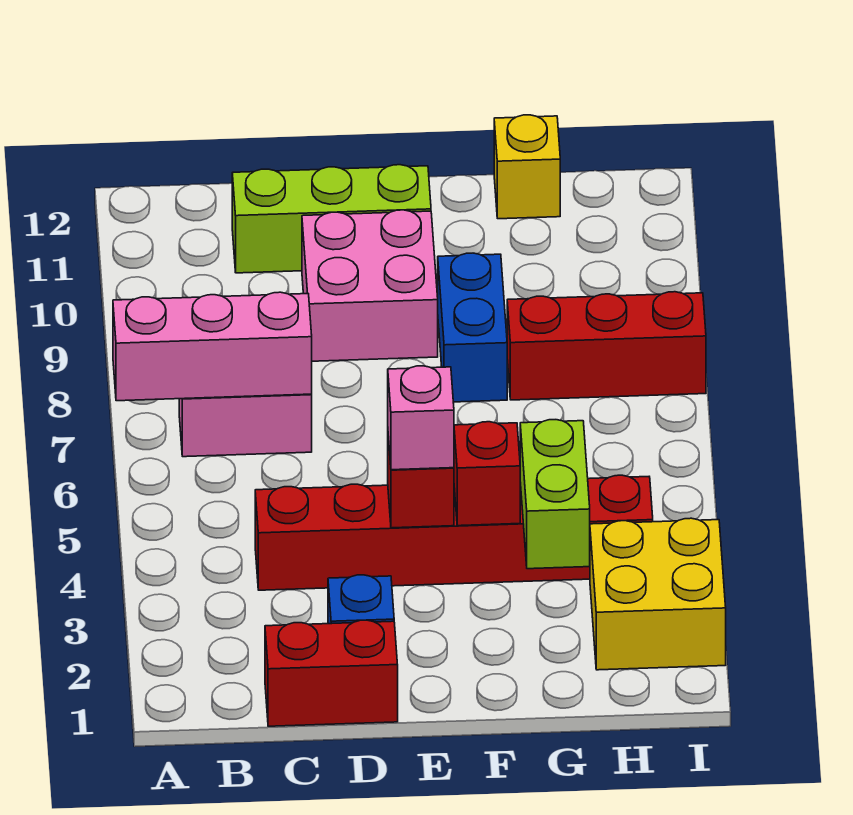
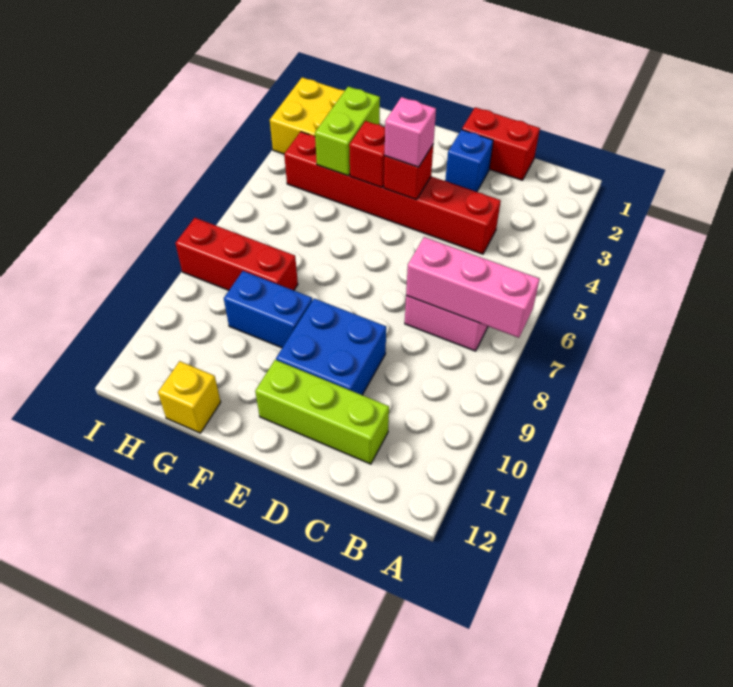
pink brick D9:E10 level 1 -> blue brick D9:E10 level 1
blue brick F8:F9 level 1 -> blue brick F9:G9 level 1

